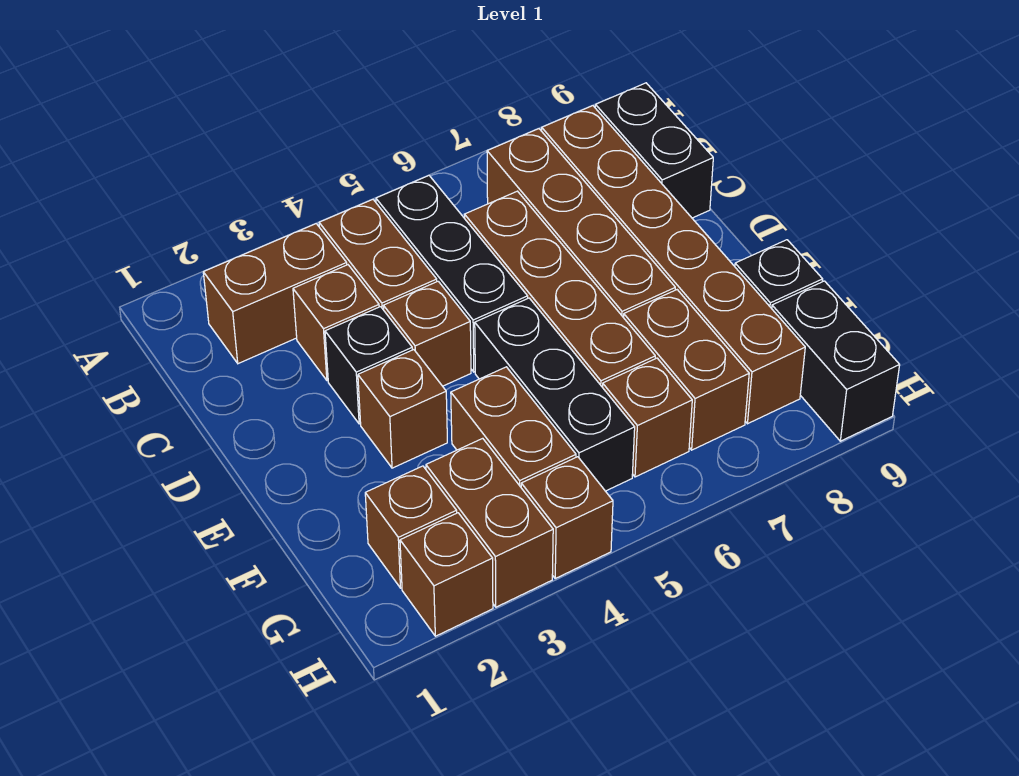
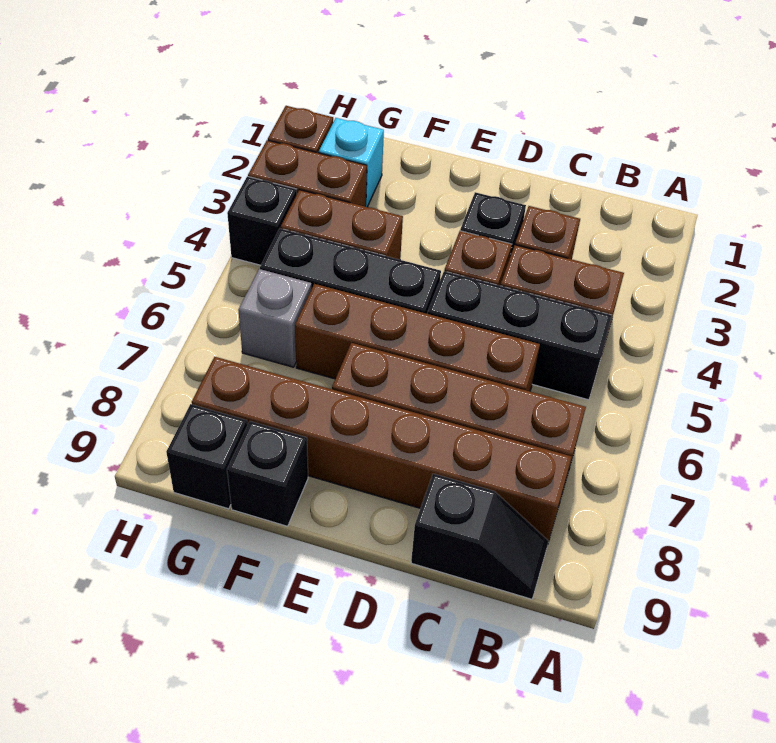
brown brick B2:B3 level 1 -> none
black brick B9:C9 level 1 -> black slope B9:C9 level 1 top C
brown brick E3 level 1 -> none
brown brick F7:G7 level 1 -> none
brown brick G2 level 1 -> cyan brick G2 level 1
brown brick G6 level 1 -> grey brick G6 level 1
black brick G9:H9 level 1 -> black brick G9 level 1
brown brick H4 level 1 -> black brick H4 level 1

